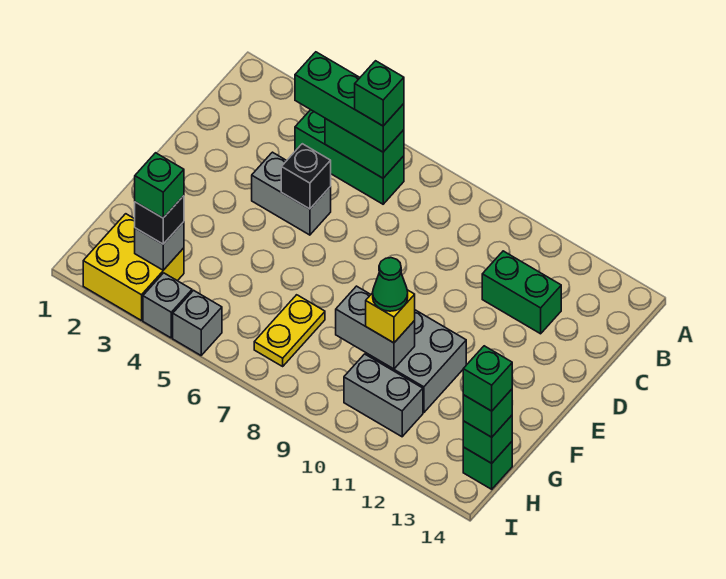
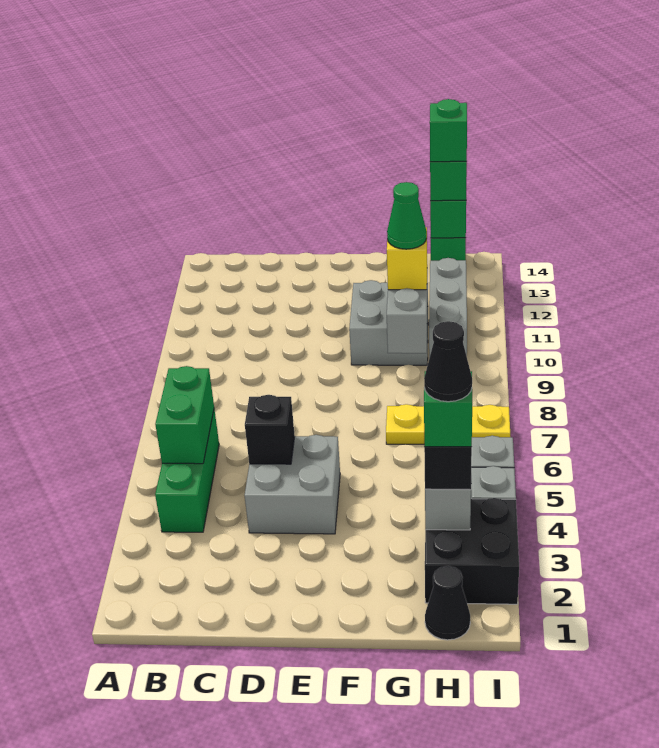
green brick B4:B6 level 3 -> none
green brick B6 level 4 -> none
green brick C11:C12 level 1 -> none
grey brick D4:D5 level 1 -> grey brick D4:E5 level 1
yellow plate G7:H7 level 1 -> yellow plate G7:I7 level 1
none -> black cone H1 level 1
yellow brick H2:I3 level 1 -> black brick H2:I3 level 1
none -> black cone H3 level 5
grey brick H10:H11 level 1 -> grey brick H10:H12 level 1

